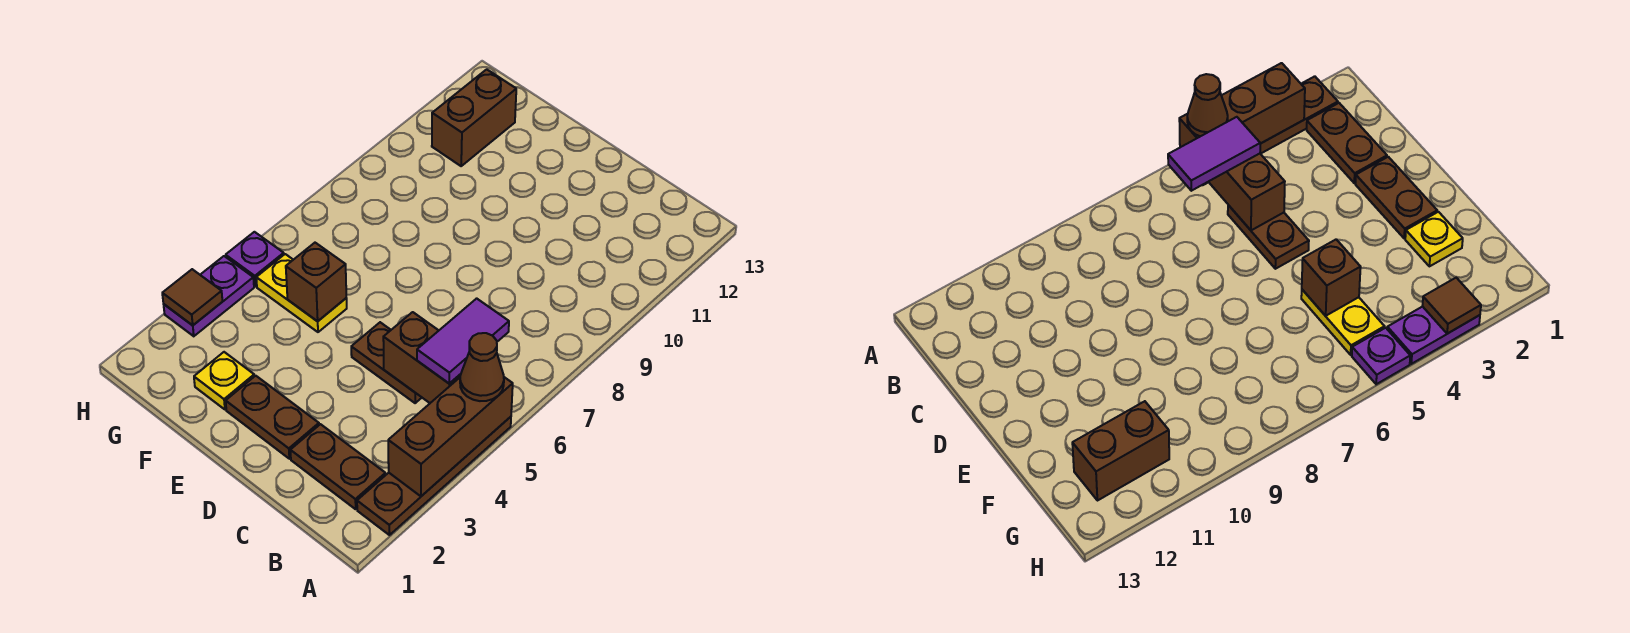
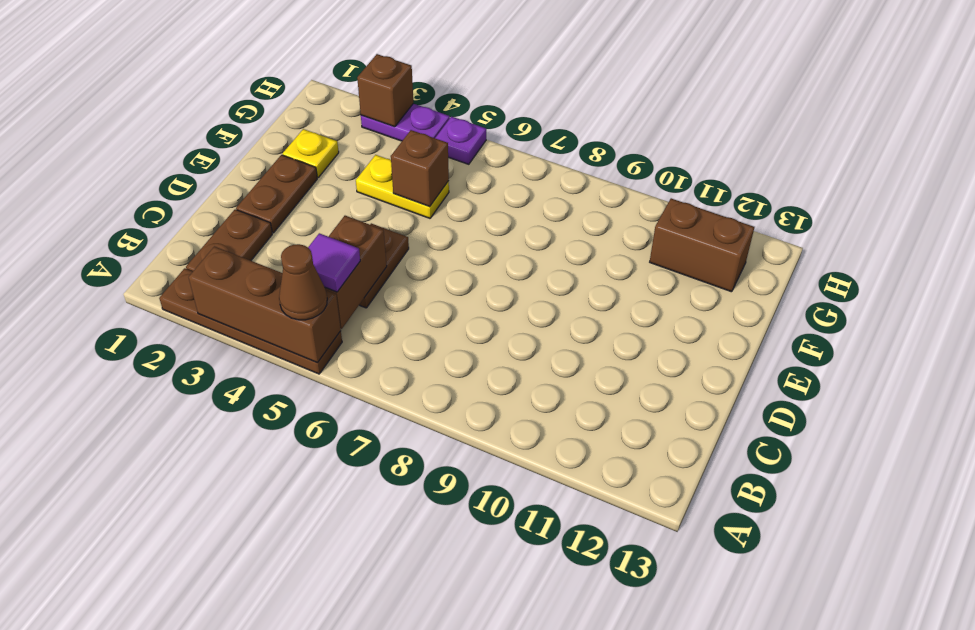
purple tile B5:B6 level 3 -> purple tile B5 level 3
yellow plate F5:G5 level 1 -> yellow plate F4:F5 level 1
brown tile H3 level 2 -> brown brick H3 level 2

